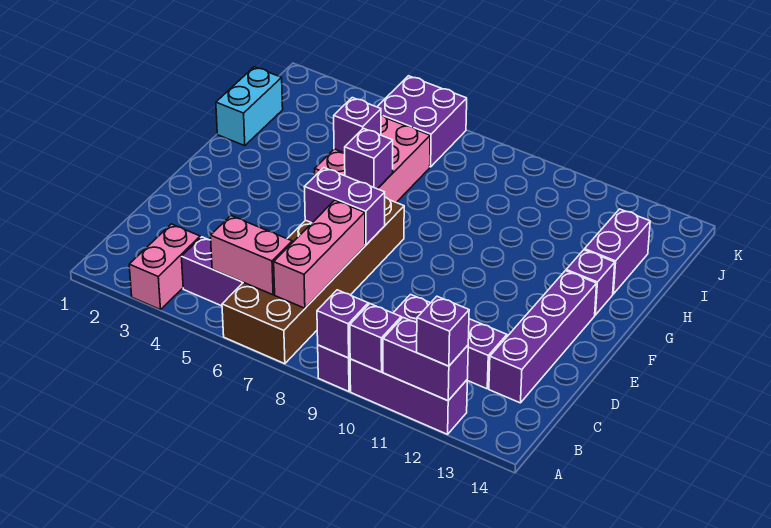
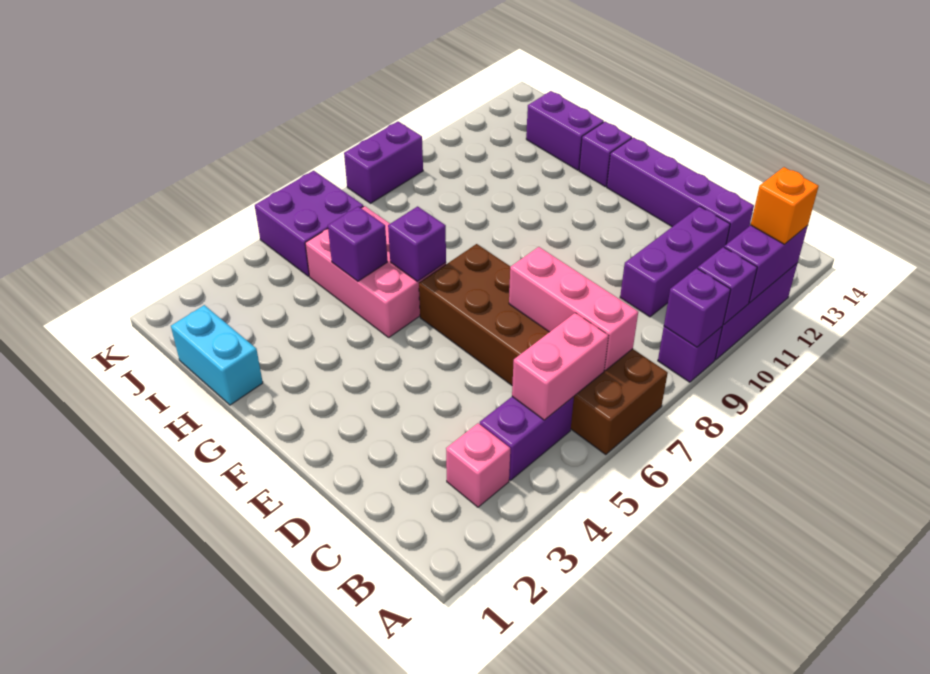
pink brick A3:B3 level 1 -> pink brick B3 level 1
purple brick A12 level 3 -> orange brick A12 level 3
purple brick E6:E7 level 2 -> purple brick K8:K9 level 1

